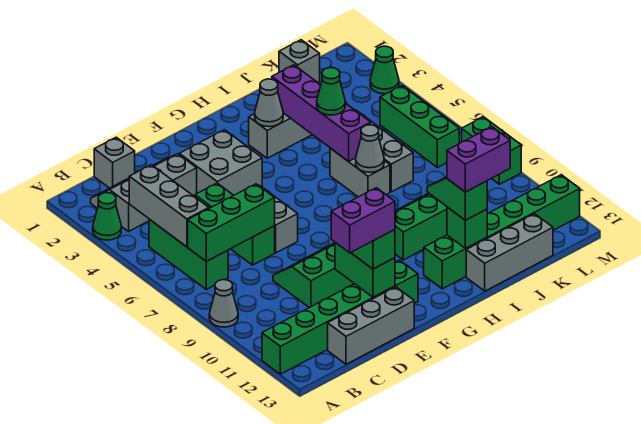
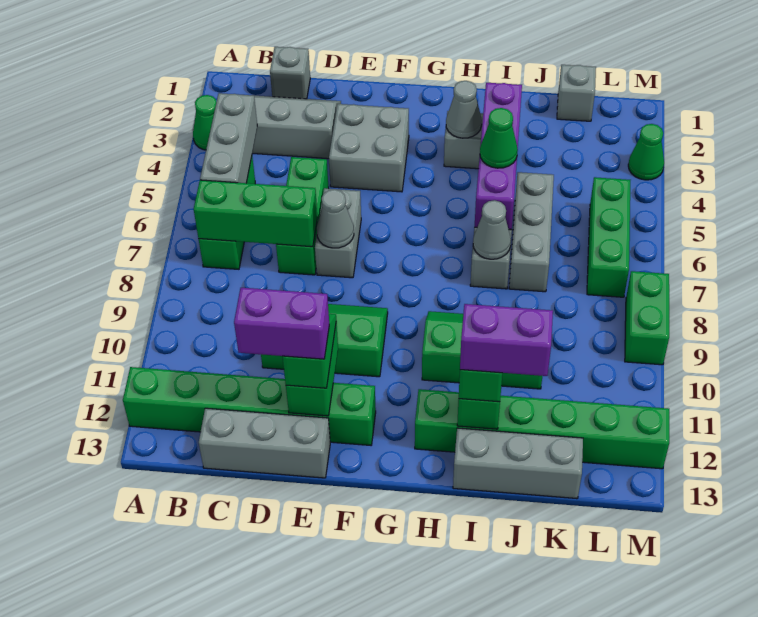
grey cone A9 level 1 -> grey cone E7 level 2

